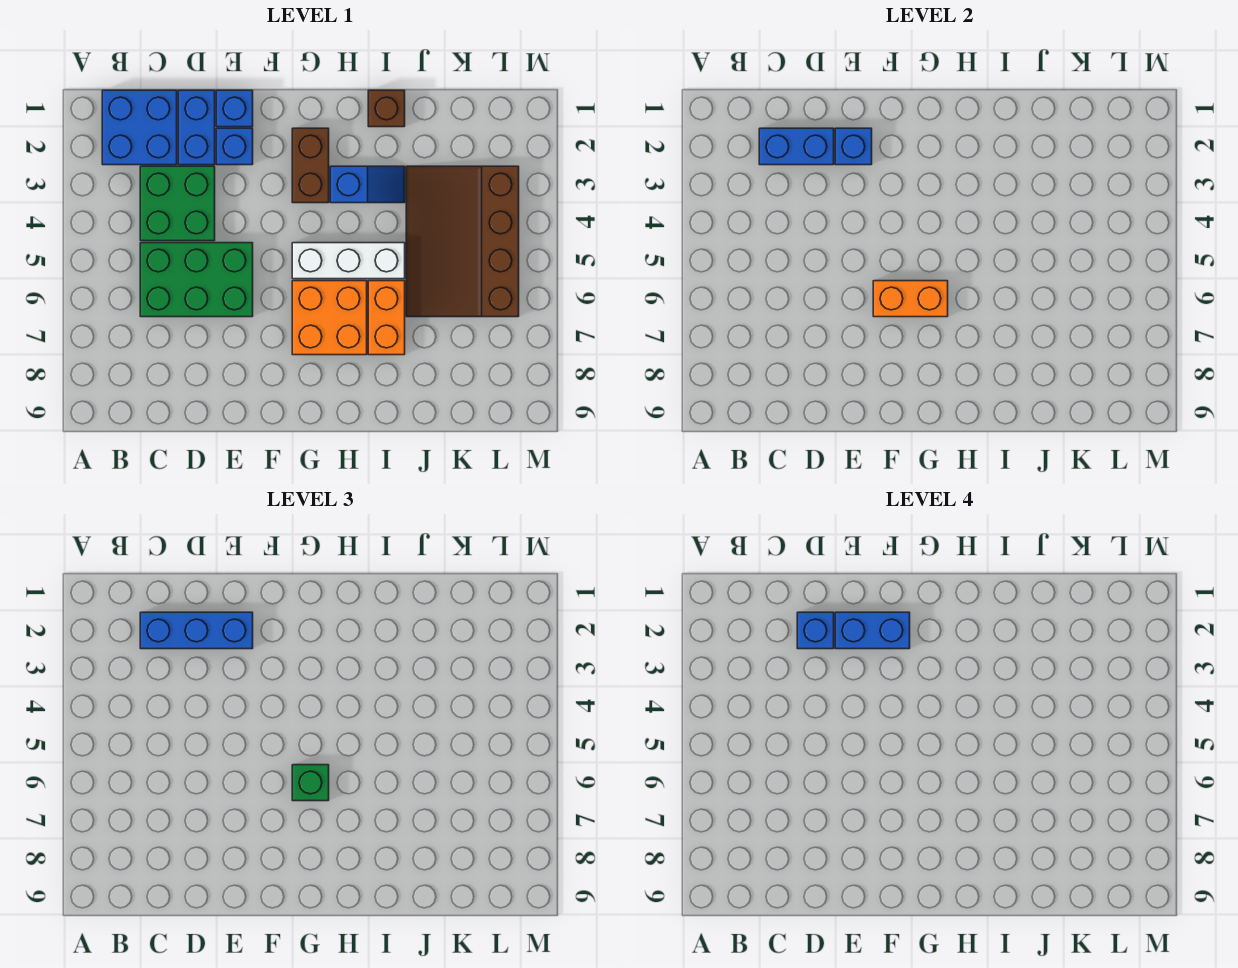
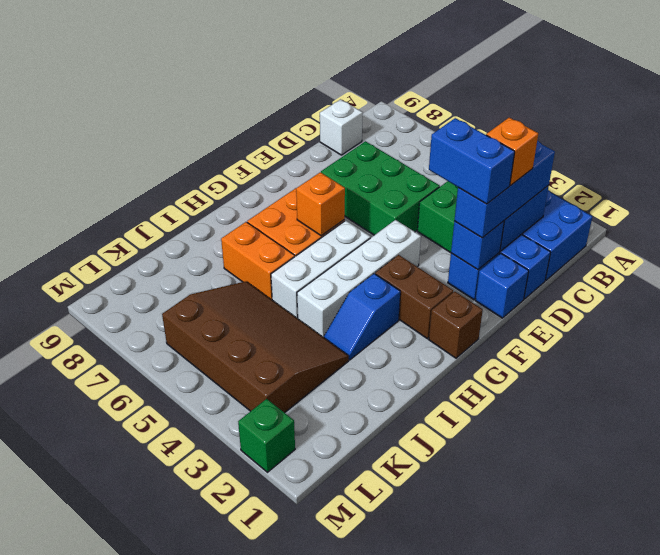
green brick C5:E6 level 1 -> green brick D5:E7 level 1
none -> white brick C9 level 1
blue brick D2 level 4 -> orange brick D2 level 4
blue brick E2:F2 level 4 -> blue brick E2:E3 level 4
none -> white brick F4:I4 level 1
orange brick F6:G6 level 2 -> orange brick G6 level 2
green brick G6 level 3 -> green brick M2 level 1
brown brick I1 level 1 -> brown brick G1 level 1

